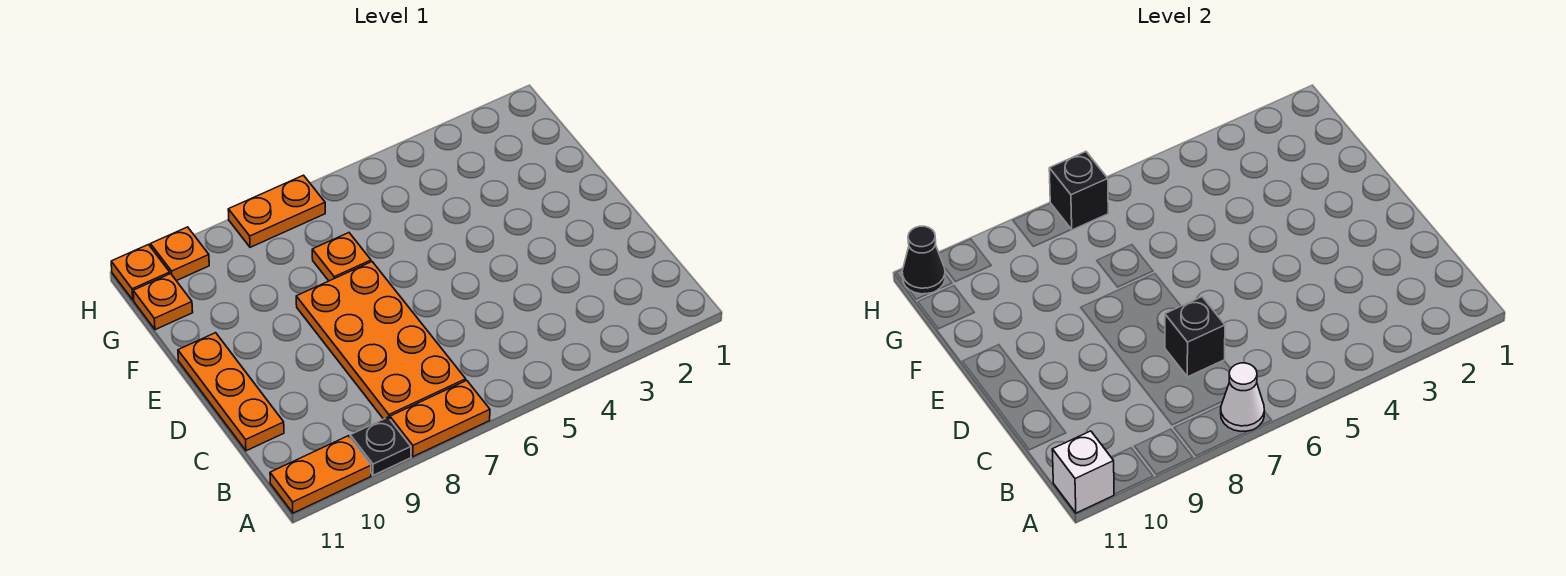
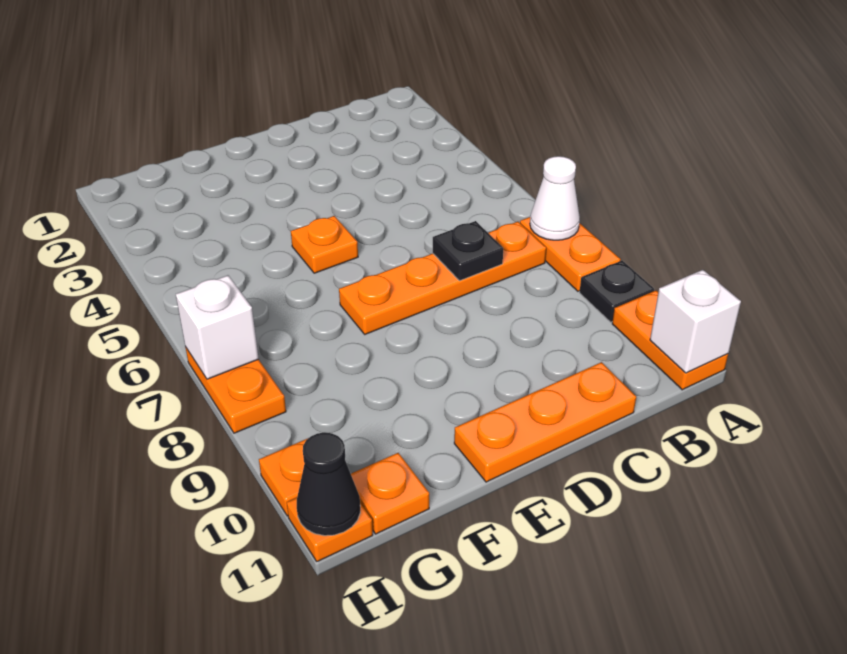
orange plate B7:E8 level 1 -> orange plate B7:E7 level 1
black brick C7 level 2 -> black plate C7 level 2
orange plate F7 level 1 -> orange plate E5 level 1
black brick H7 level 2 -> white brick H7 level 2

